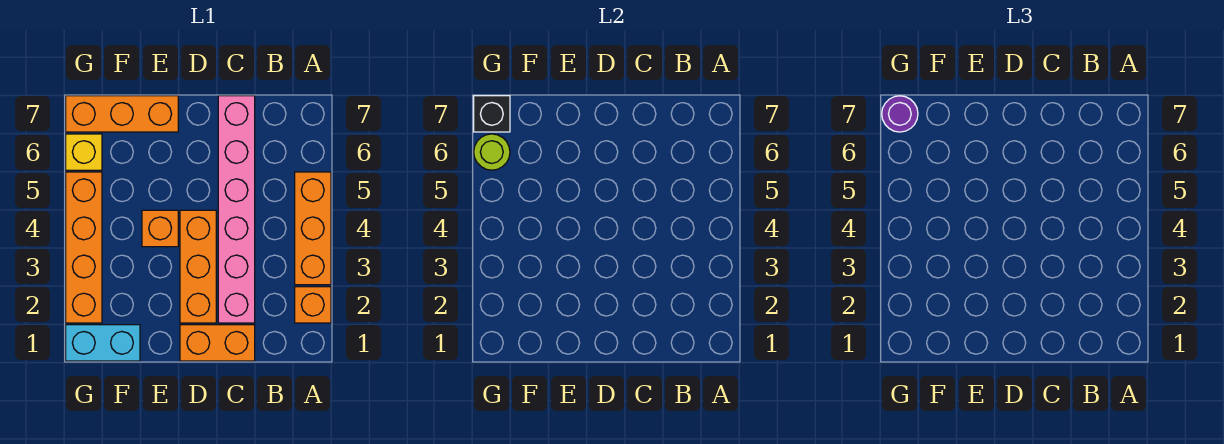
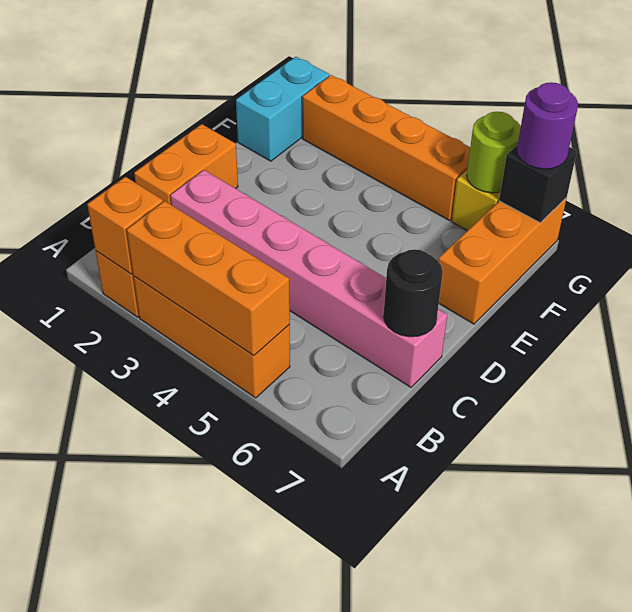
none -> black round brick C7 level 2
orange brick D2:D4 level 1 -> orange brick A3:A5 level 2
orange brick E4 level 1 -> orange brick A2 level 2

